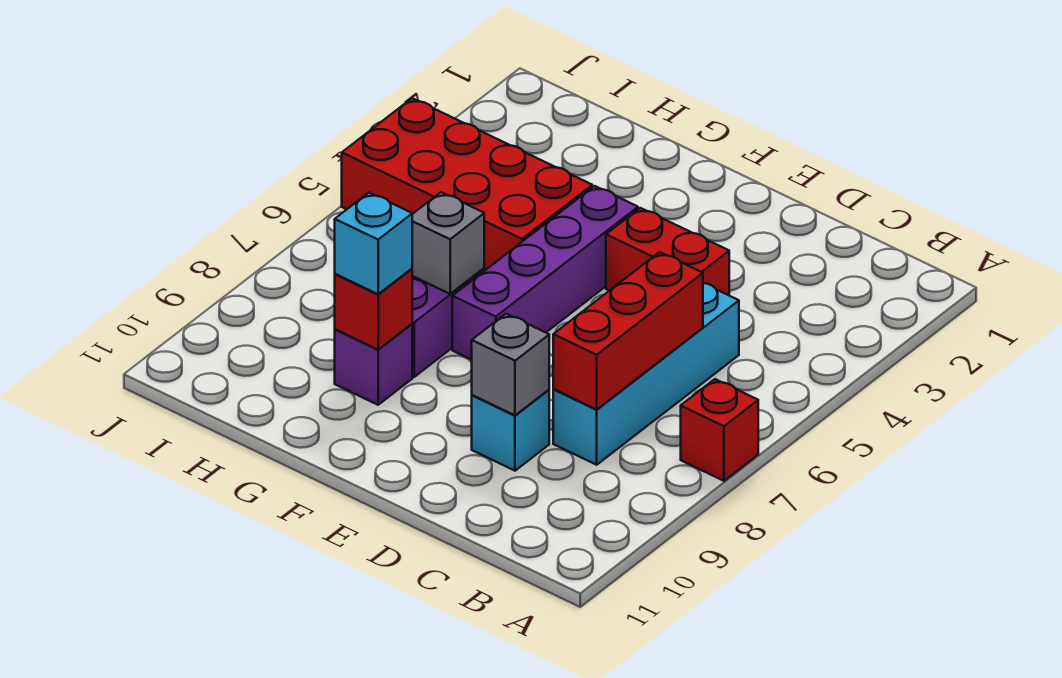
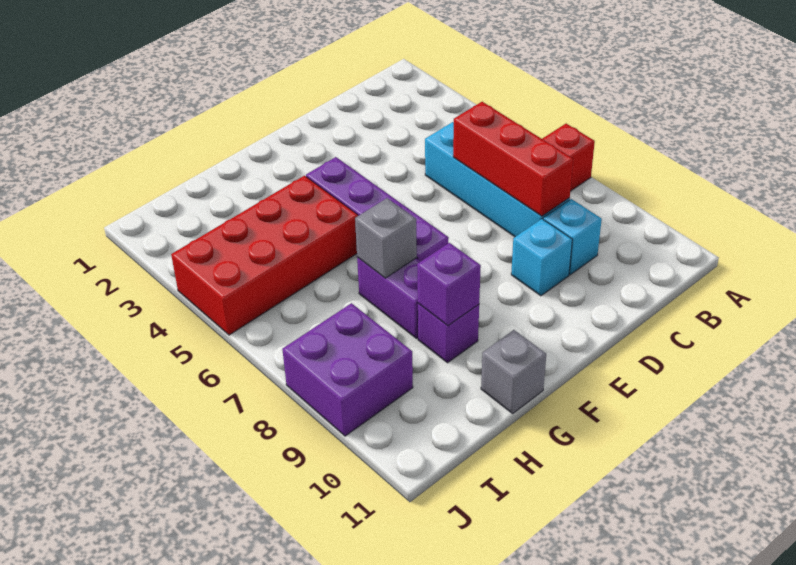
red brick D4:E4 level 1 -> none
grey brick D9 level 2 -> grey brick G11 level 1
red brick G9 level 2 -> purple brick G9 level 2
cyan brick G9 level 3 -> cyan brick C9 level 1
none -> purple brick I8:J9 level 1

